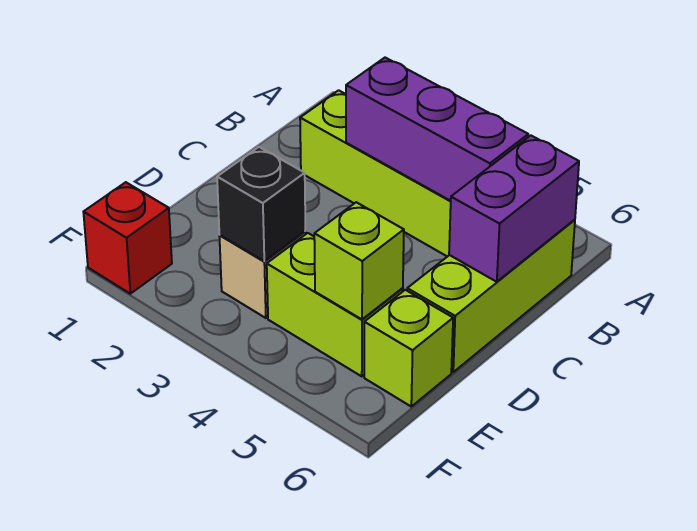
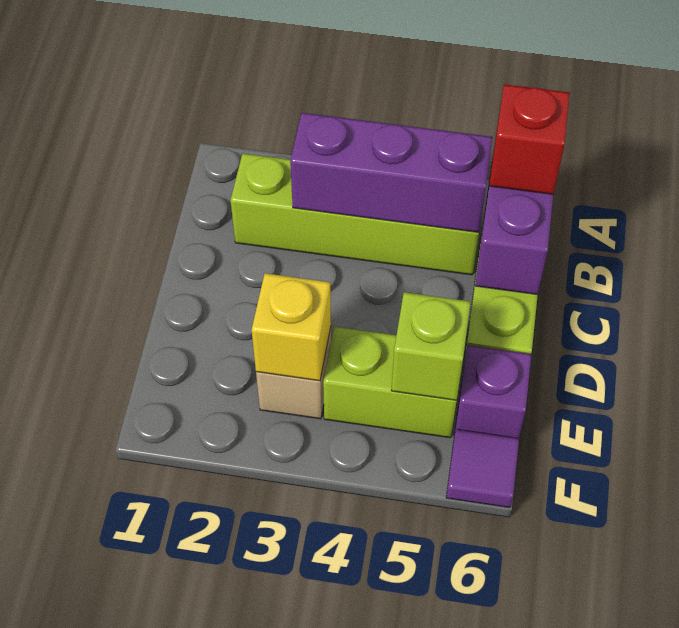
black brick E3 level 2 -> yellow brick E3 level 2
lime brick E6 level 1 -> purple brick E6 level 1
red brick F1 level 1 -> red brick B6 level 3
none -> purple tile F6 level 1

